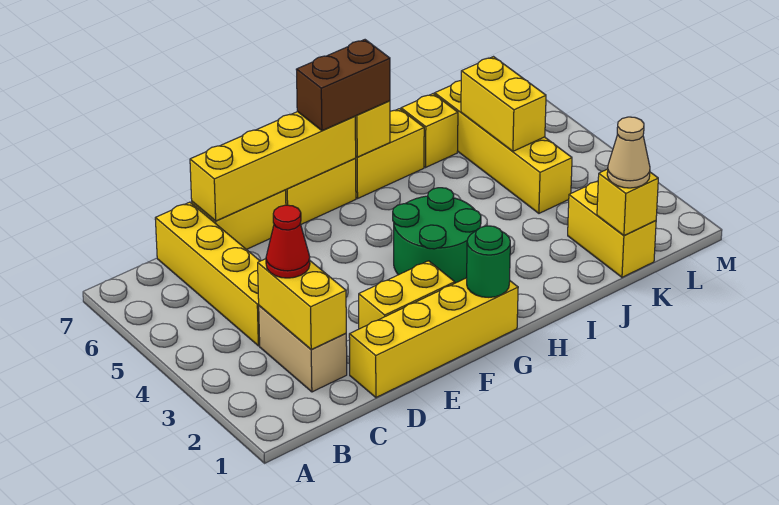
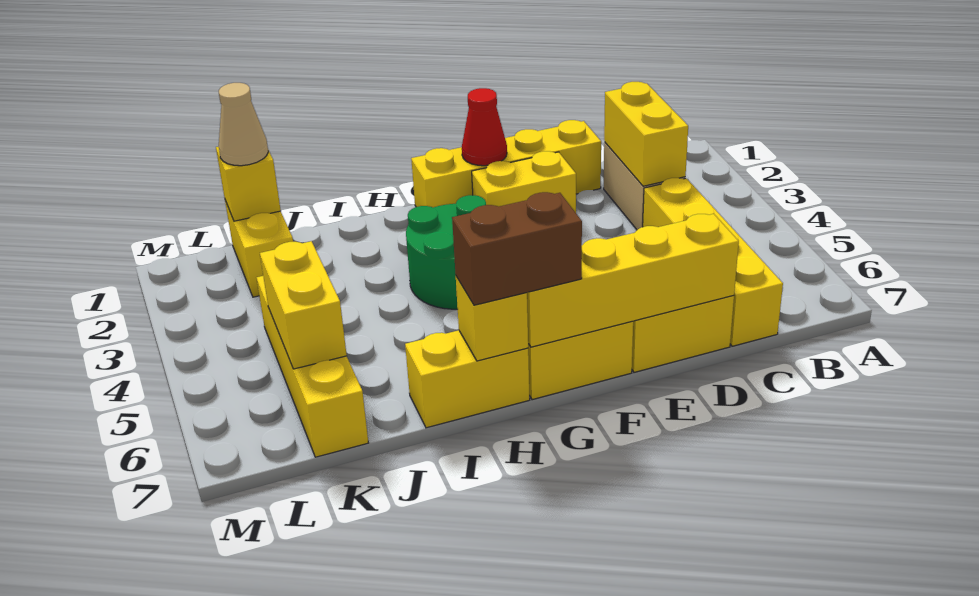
red cone C3 level 3 -> red cone F1 level 2
green round brick G1 level 2 -> none
yellow brick J7 level 1 -> none

